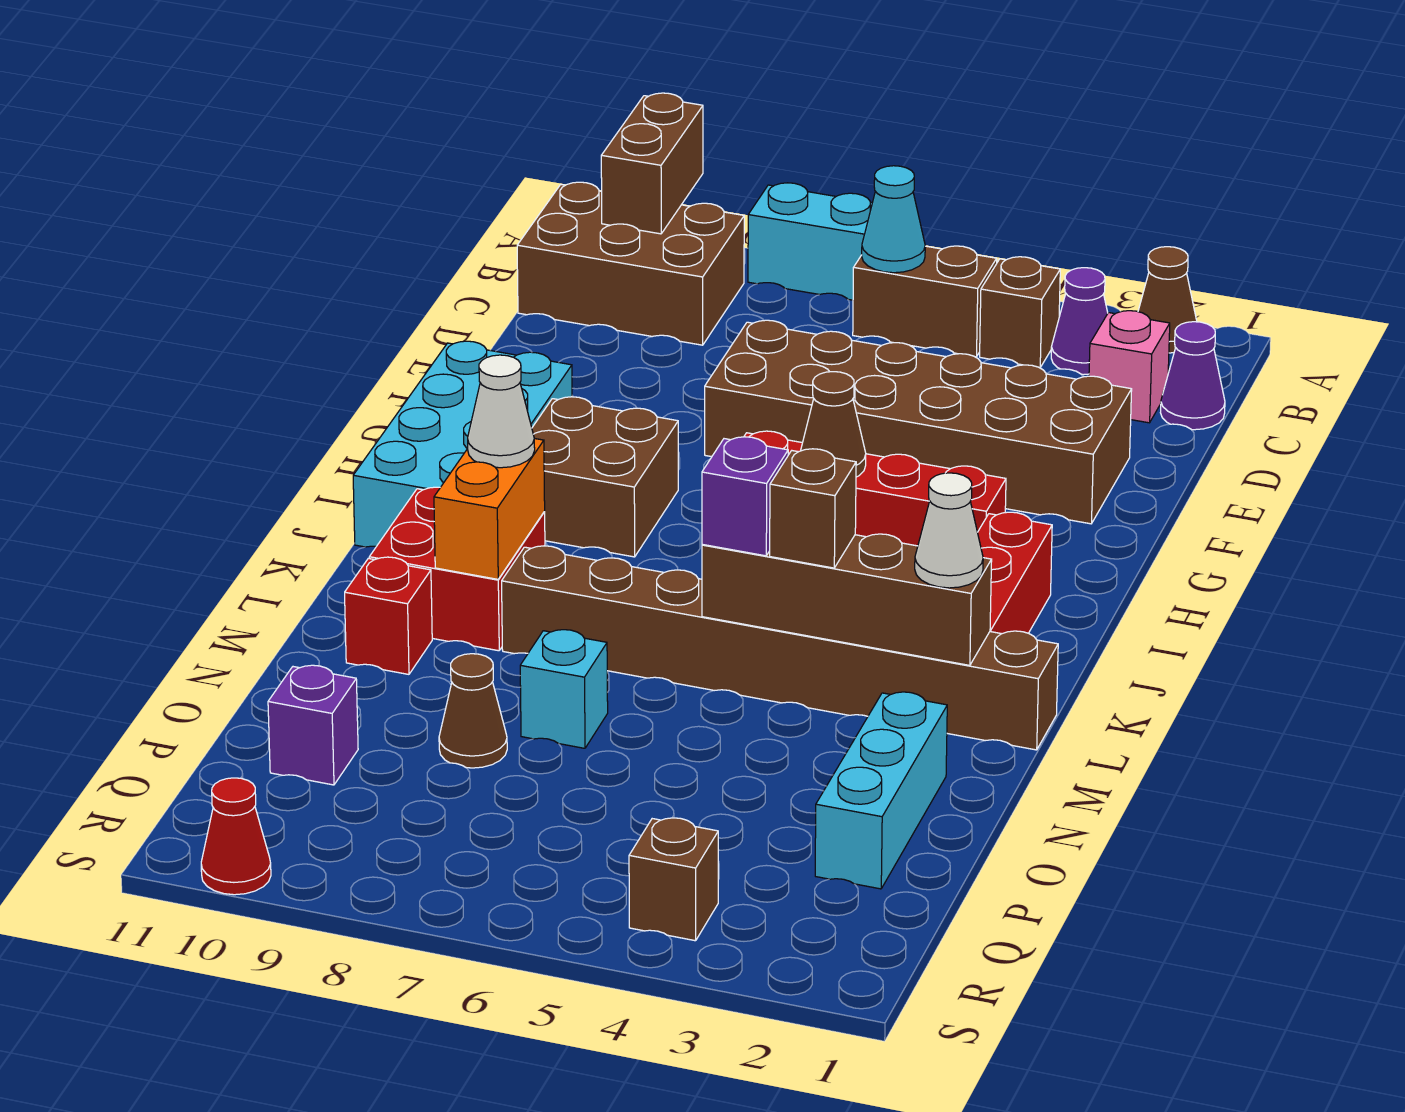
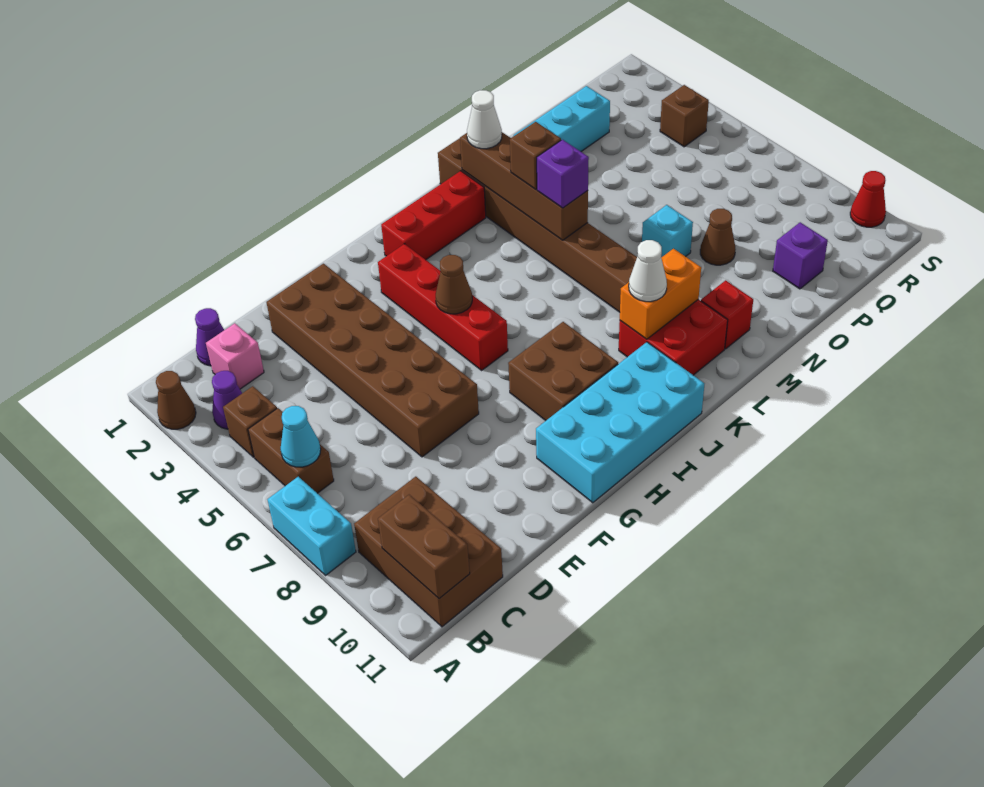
brown brick A10:B10 level 2 -> brown brick B10:B11 level 2

